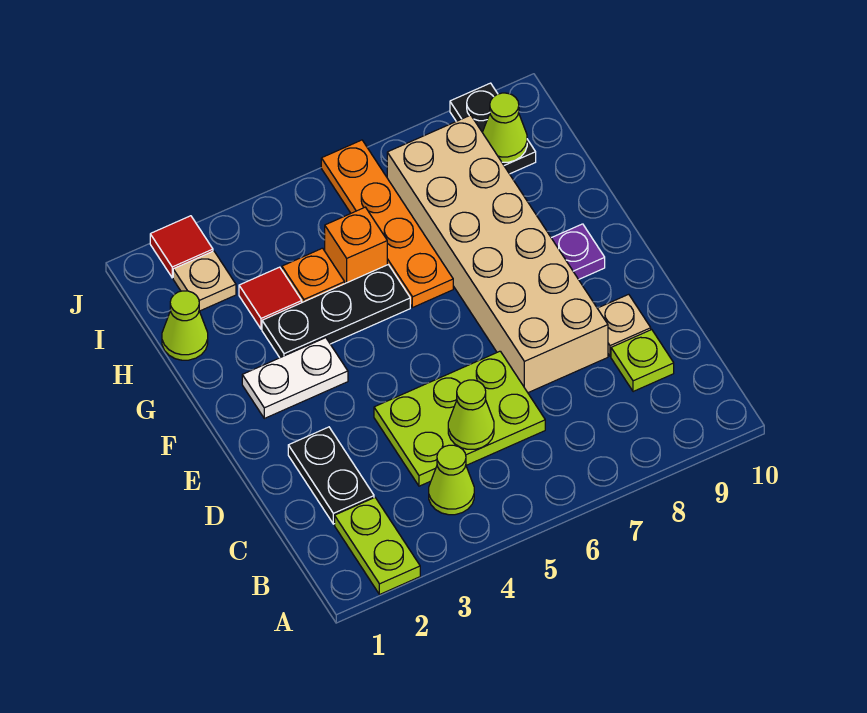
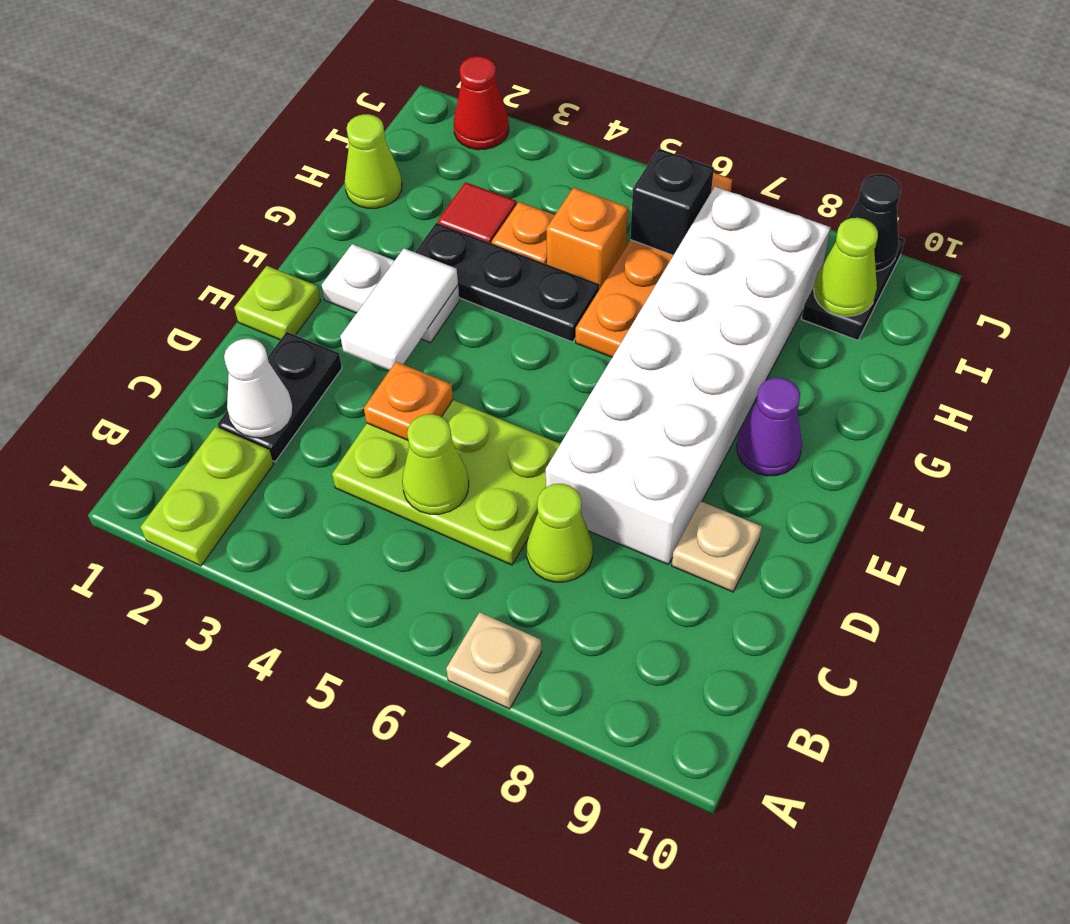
lime cone B4 level 1 -> lime cone C7 level 1
none -> white cone C2 level 2
lime plate C9 level 1 -> lime plate E1 level 1
none -> orange plate D4 level 2
tan brick D7:I8 level 1 -> white brick D7:I8 level 1
none -> white tile E3:F3 level 2
purple plate F9 level 1 -> purple cone F9 level 1
tan plate I2 level 1 -> tan plate A7 level 1
none -> black brick I6 level 2
red tile J2 level 1 -> red cone J2 level 1
none -> black cone J9 level 2

